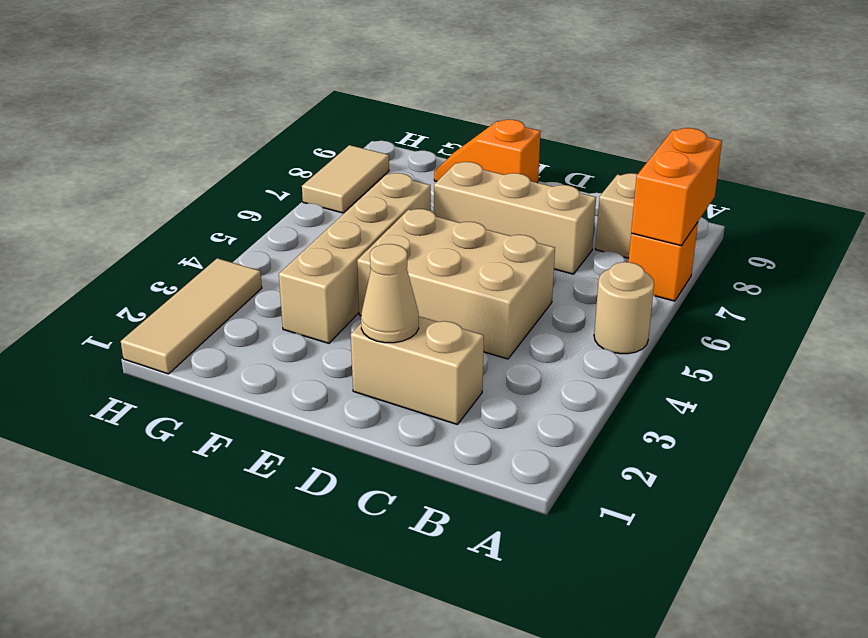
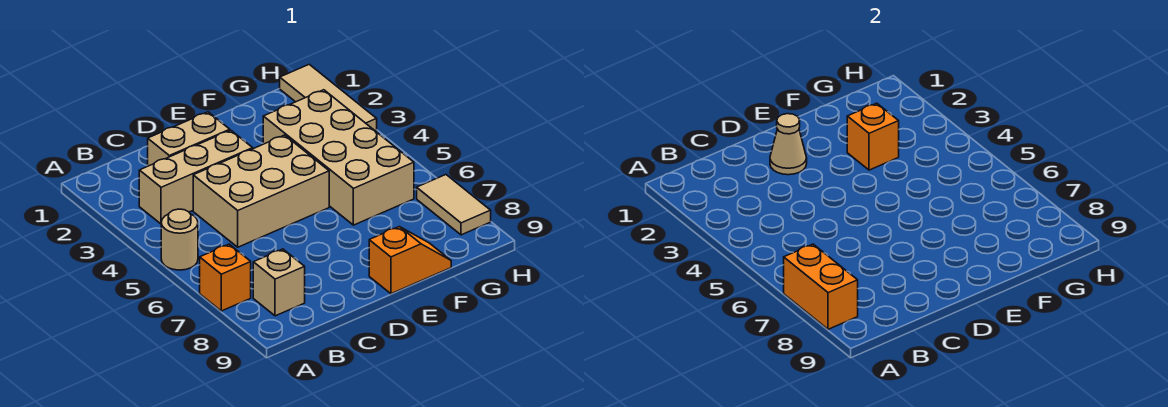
tan brick C7:E7 level 1 -> tan brick B3:D3 level 1
tan brick F3:F6 level 1 -> tan brick F3:G6 level 1
none -> orange brick F3 level 2

